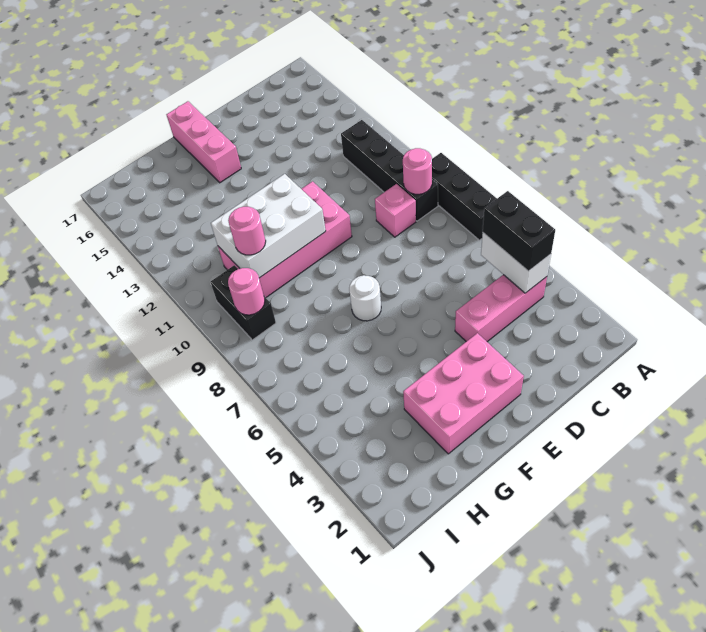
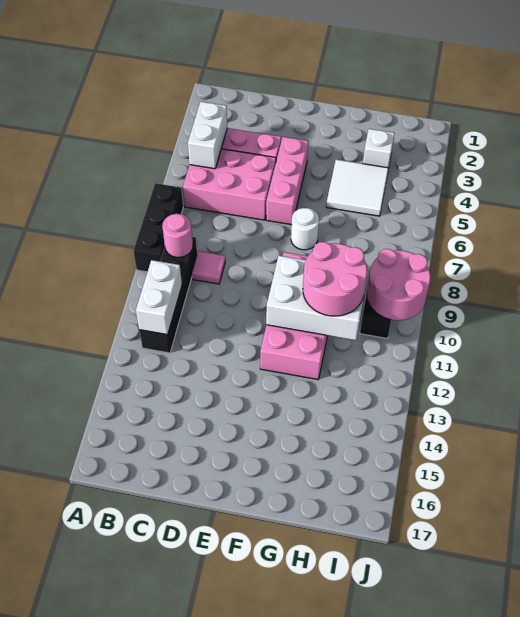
black brick B4:B5 level 3 -> none
none -> white brick B11:B12 level 2
pink brick C9 level 1 -> pink tile C9 level 1
pink brick E2:G3 level 1 -> pink brick B5:D6 level 1
pink brick E10:H11 level 1 -> pink brick F9:G12 level 1
pink brick F15:F17 level 1 -> pink brick E4:E6 level 1
none -> white tile G4:H5 level 1
none -> white brick H3 level 1
pink round brick H10 level 3 -> pink round brick G10:H11 level 3
pink round brick I9 level 2 -> pink round brick I9:J10 level 2

